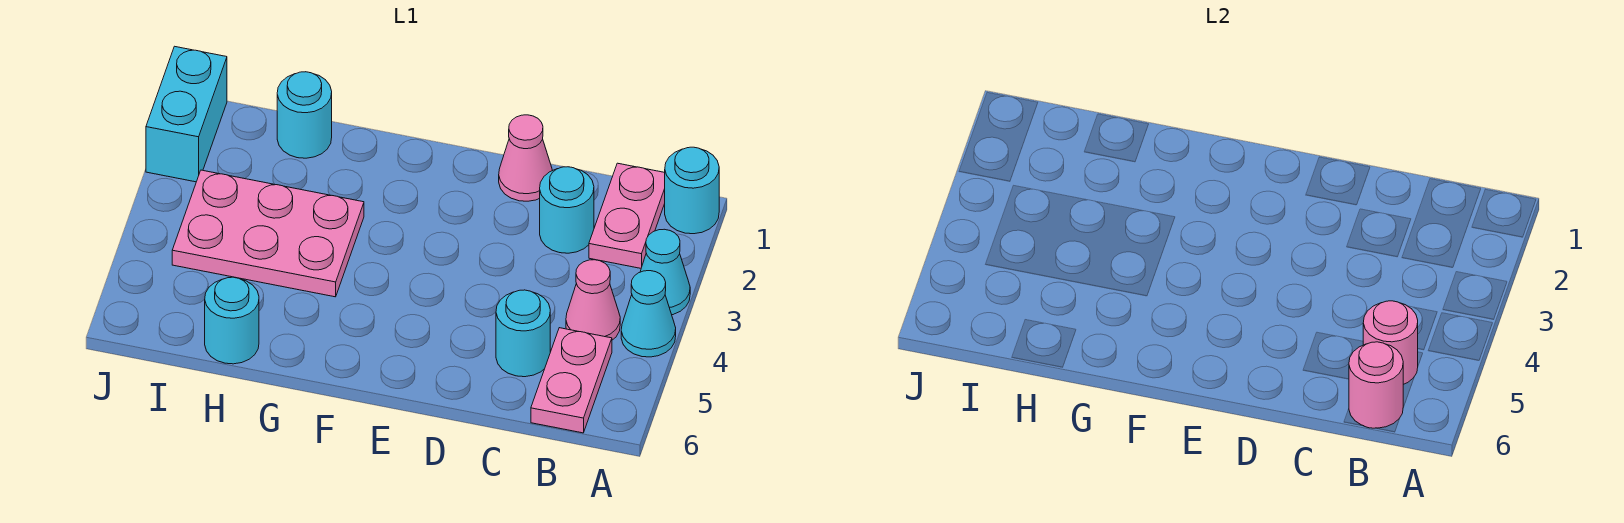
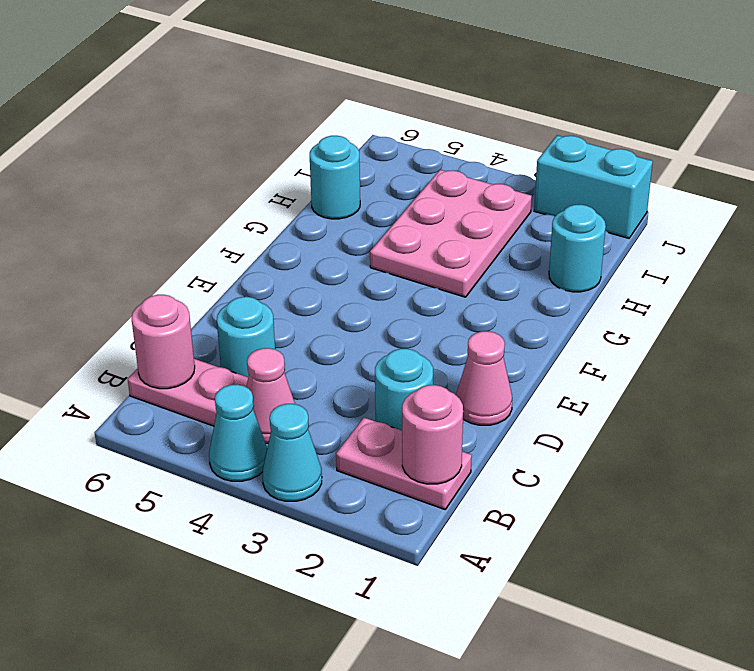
cyan round brick A1 level 1 -> none
pink round brick B5 level 2 -> pink round brick B1 level 2

